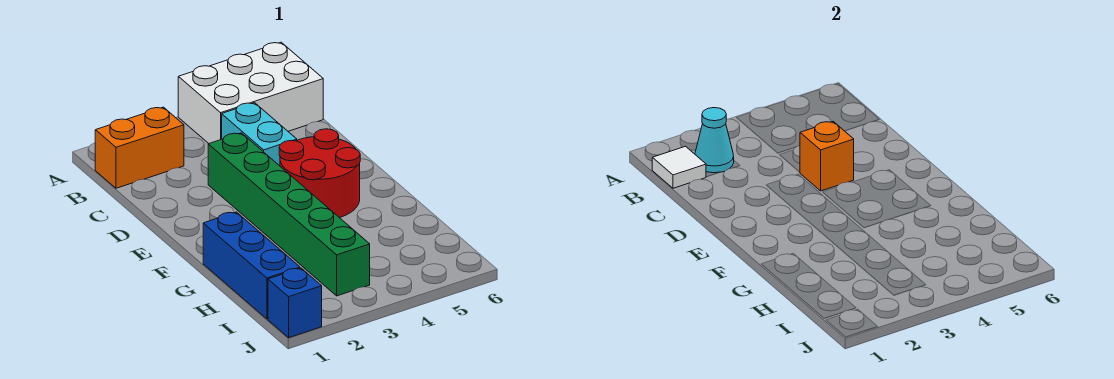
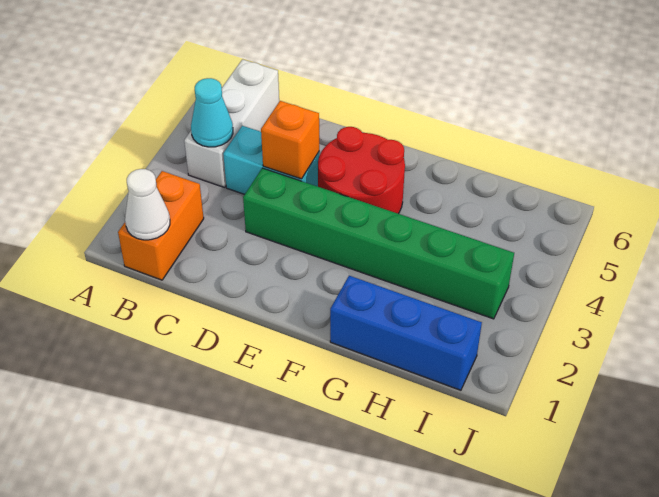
white brick A4:B6 level 1 -> white brick B4:B6 level 1
white tile B1 level 2 -> white cone B1 level 2
cyan cone B2 level 2 -> cyan cone B4 level 2
blue brick J1 level 1 -> none

